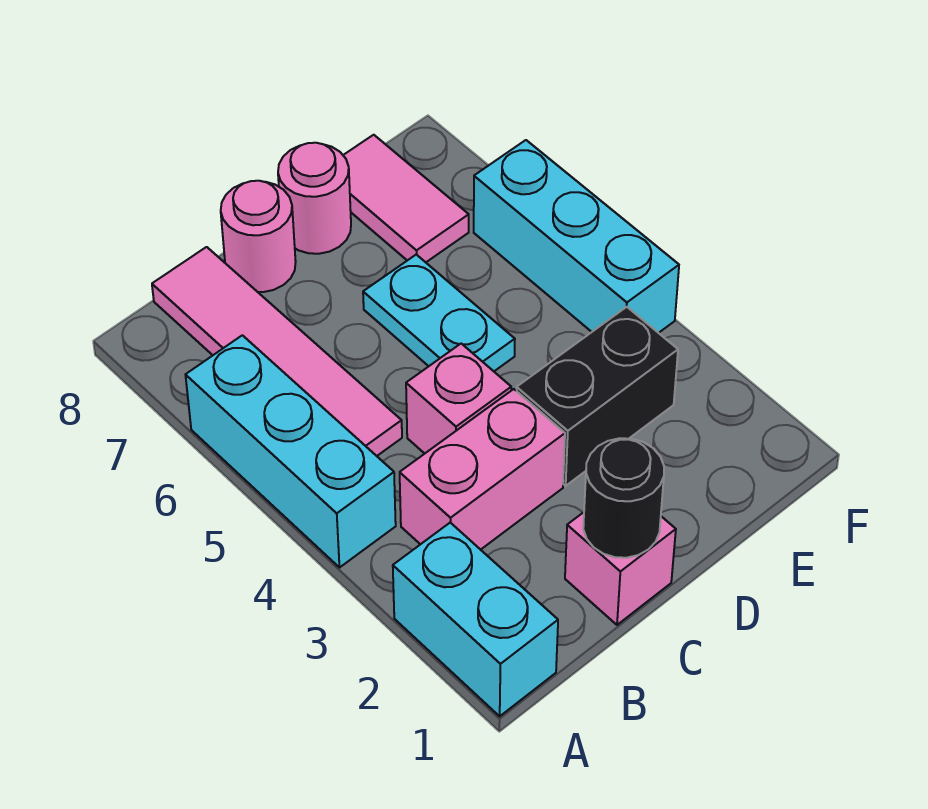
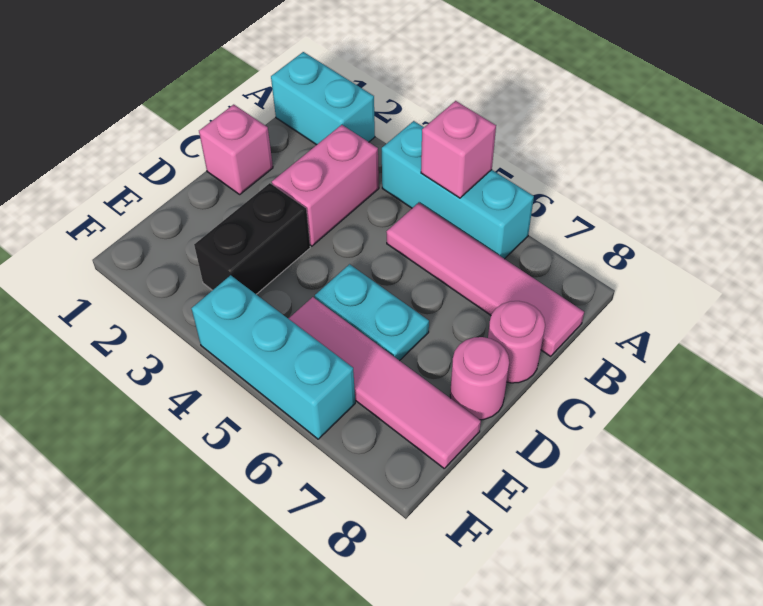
black round brick C1 level 2 -> none
pink brick C4 level 1 -> pink brick A5 level 2
pink tile E7:E8 level 1 -> pink tile E5:E8 level 1

